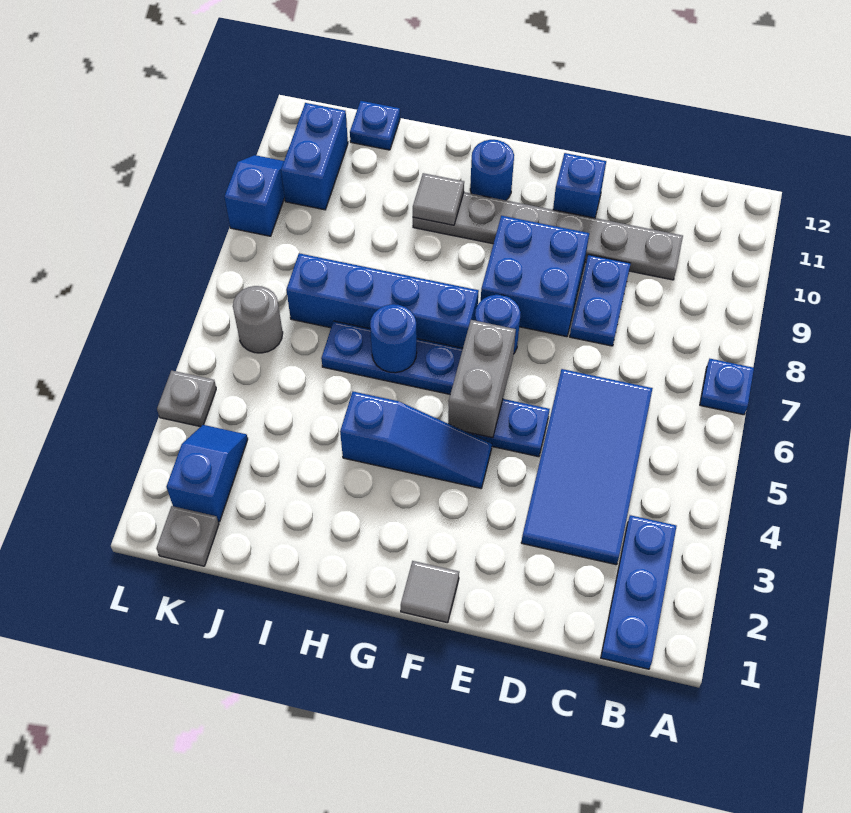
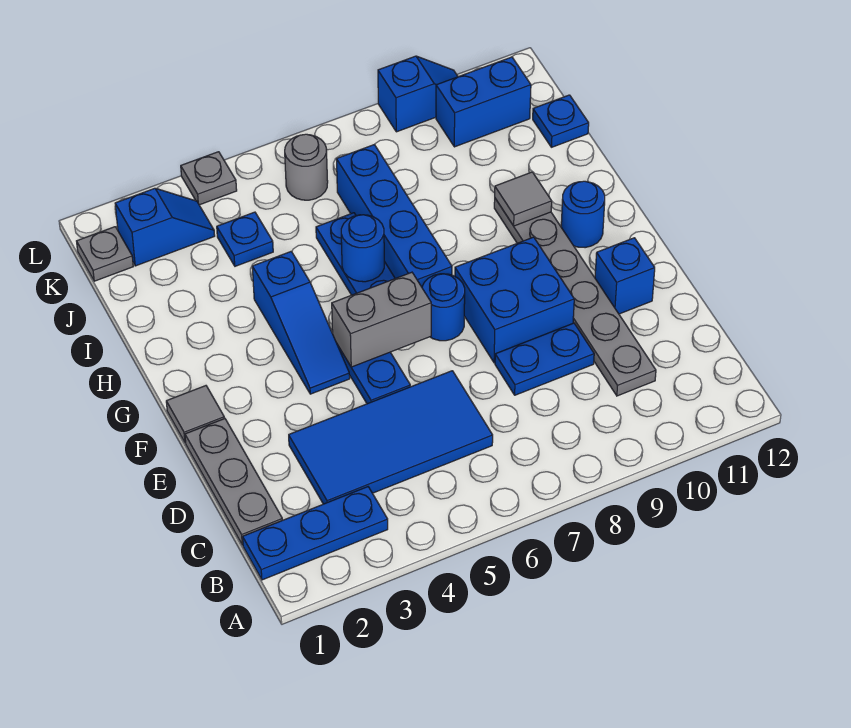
blue plate A7 level 1 -> blue plate J4 level 1
none -> grey plate C1:E1 level 1

